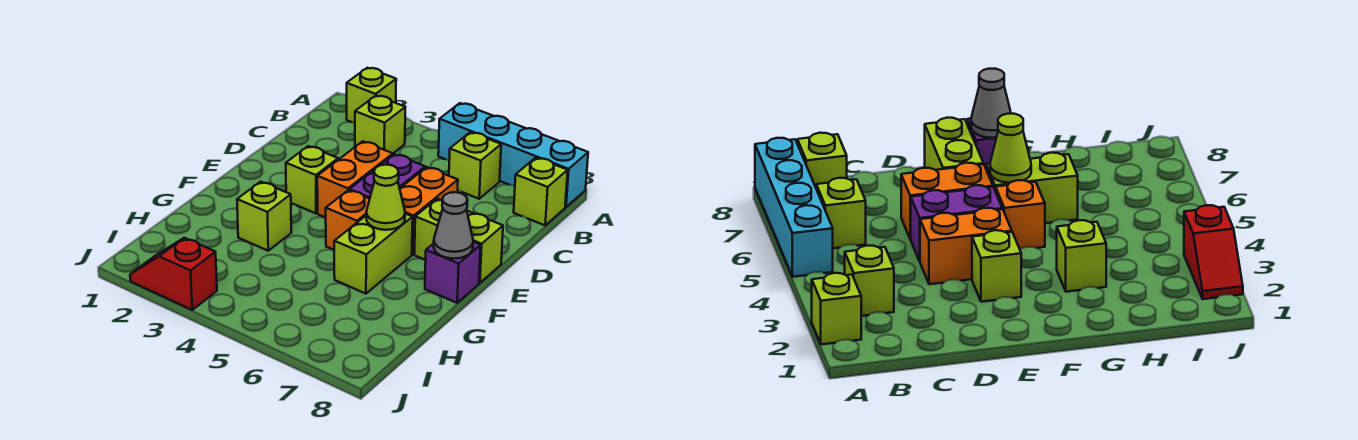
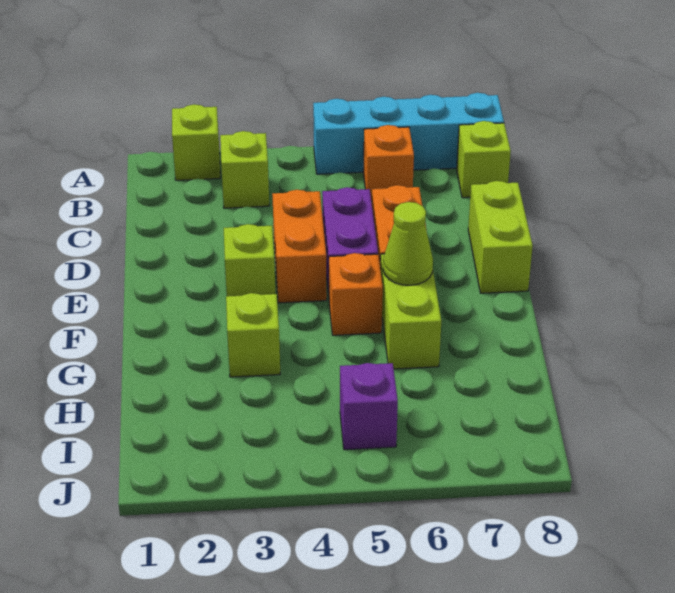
lime brick B6 level 1 -> orange brick B6 level 1
lime brick E7:E8 level 1 -> lime brick D8:E8 level 1
purple brick F8 level 1 -> purple brick I5 level 1
grey cone F8 level 2 -> none
red slope J2:J3 level 1 top 3 -> none

